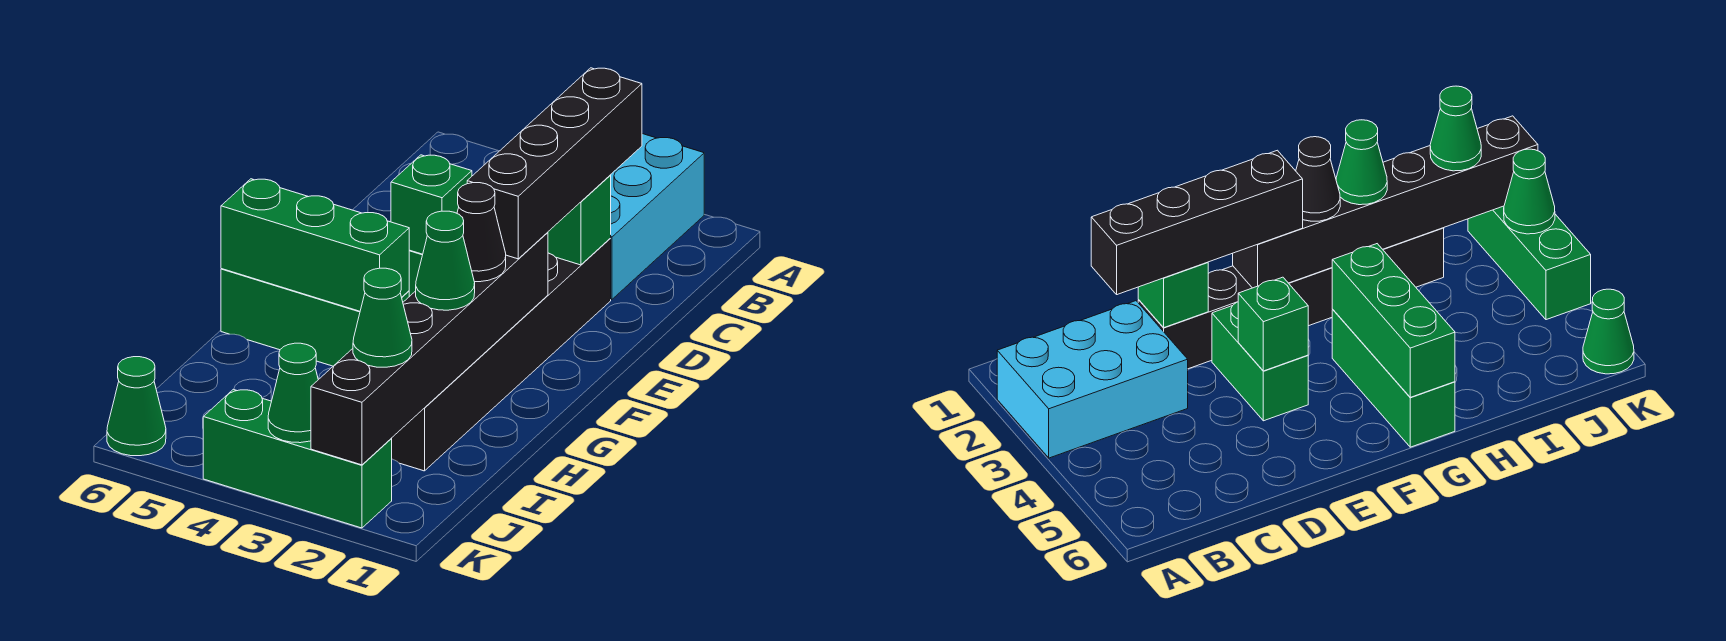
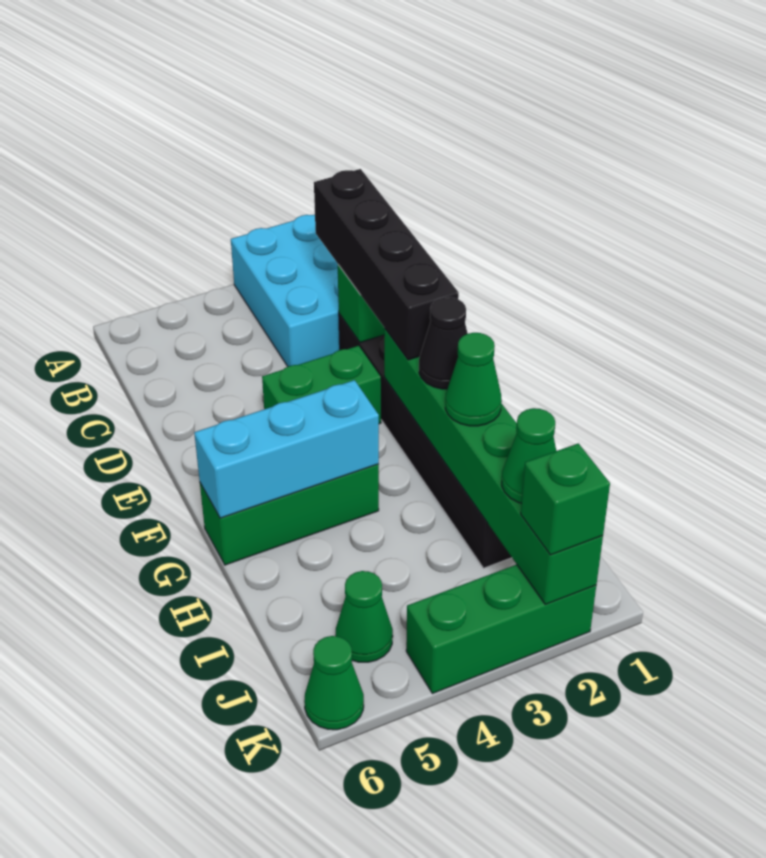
green brick E4 level 2 -> green brick K2 level 3
black brick F2:K2 level 2 -> green brick F2:K2 level 2
green brick G4:G6 level 2 -> cyan brick G4:G6 level 2
green cone K3 level 2 -> green cone J5 level 1

